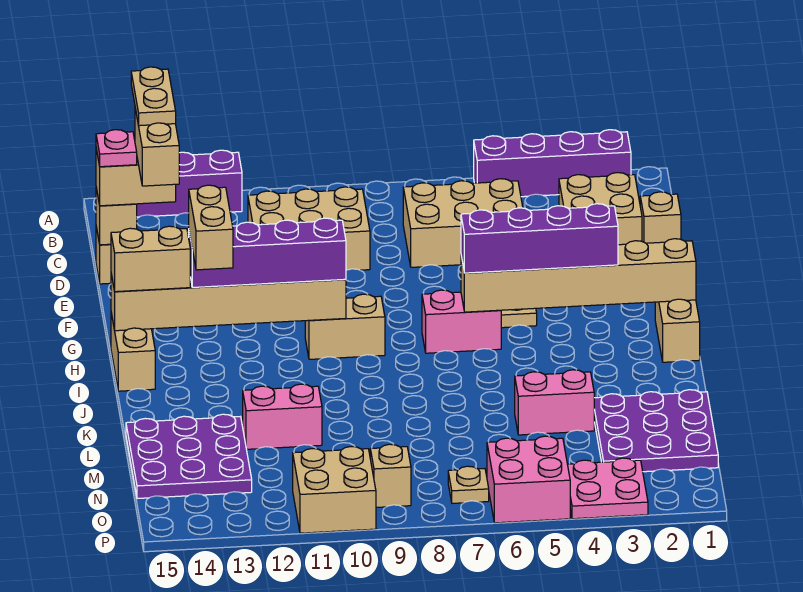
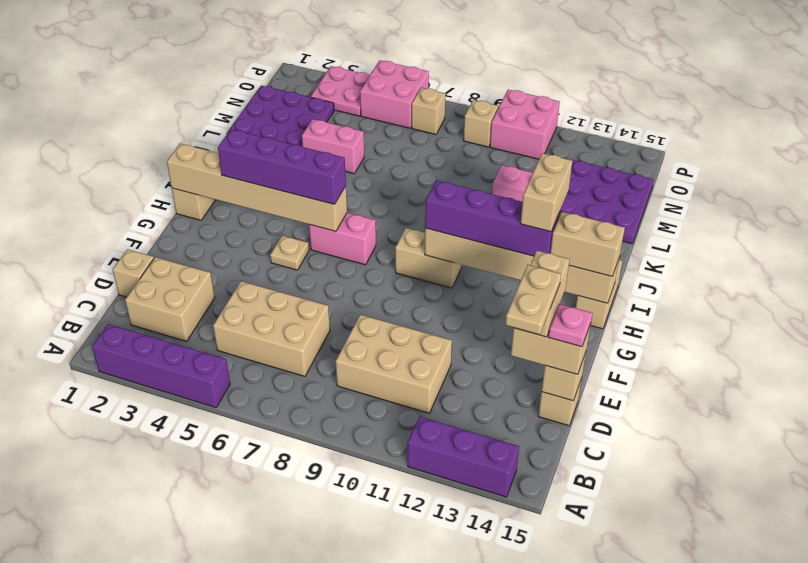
tan plate O7 level 1 -> tan brick O7 level 1
tan brick O10:P11 level 1 -> pink brick O10:P11 level 1

